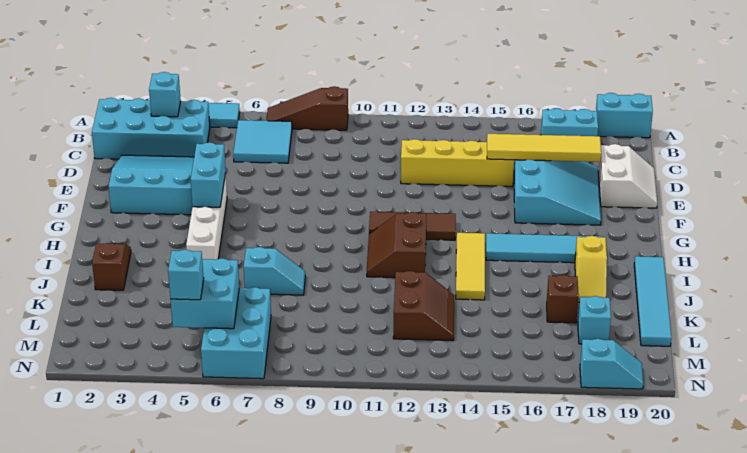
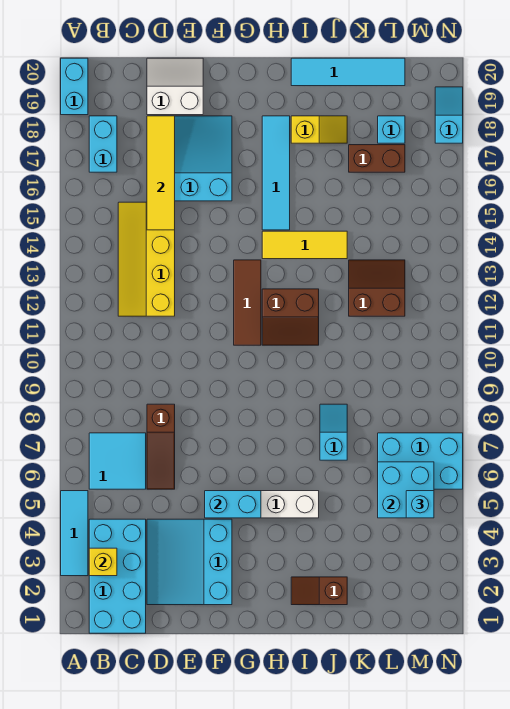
brown slope A7:A9 level 1 top 9 -> brown slope D6:D8 level 1 top 8
cyan brick B3 level 2 -> yellow brick B3 level 2
brown brick K17 level 1 -> brown brick K17:L17 level 1

